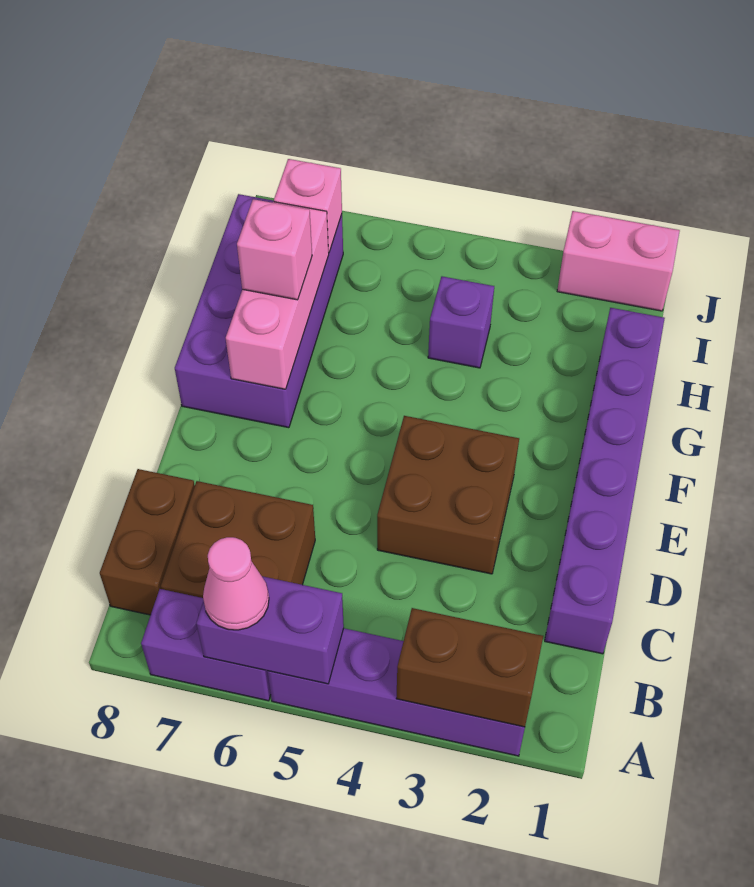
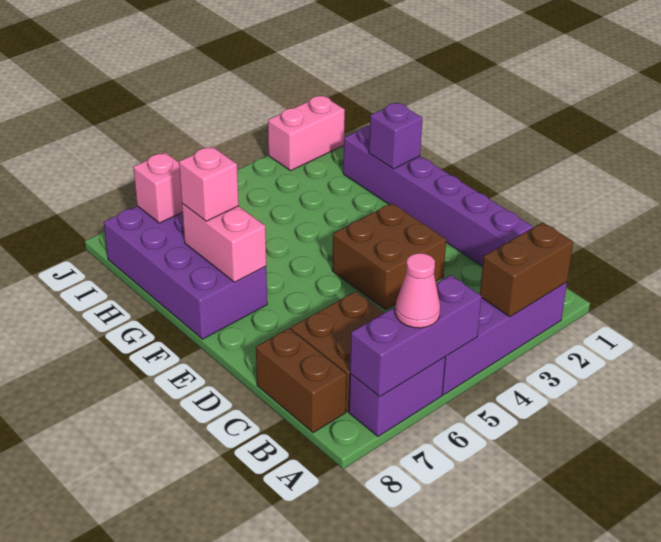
purple brick A5:A6 level 2 -> purple brick A5:A7 level 2
pink brick F7:H7 level 2 -> pink brick F7:G7 level 2
purple brick H4 level 1 -> purple brick G1 level 2

